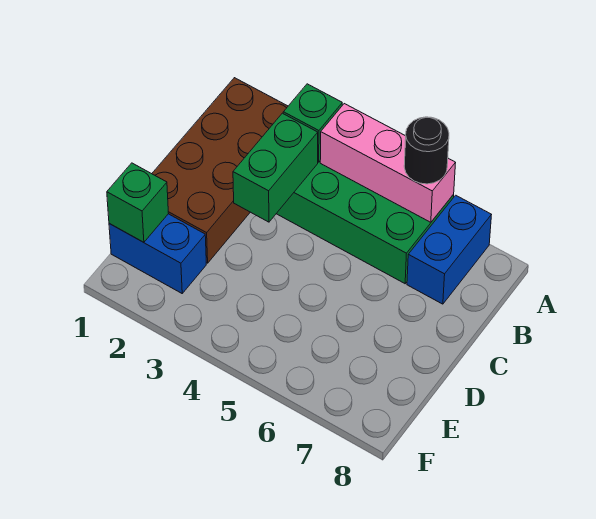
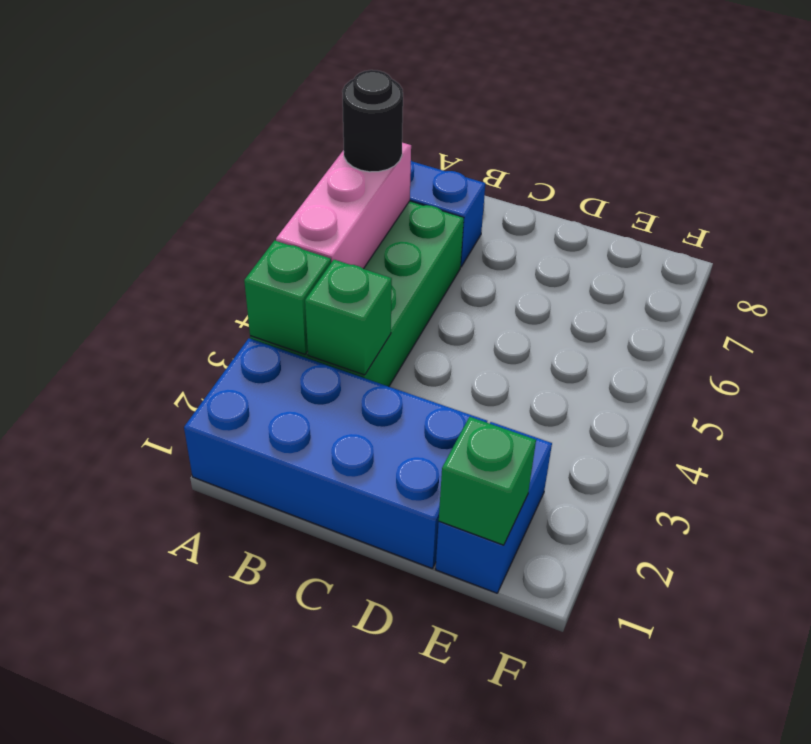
brown brick A1:D2 level 1 -> blue brick A1:D2 level 1
green brick B3:C3 level 2 -> green brick B3 level 2

